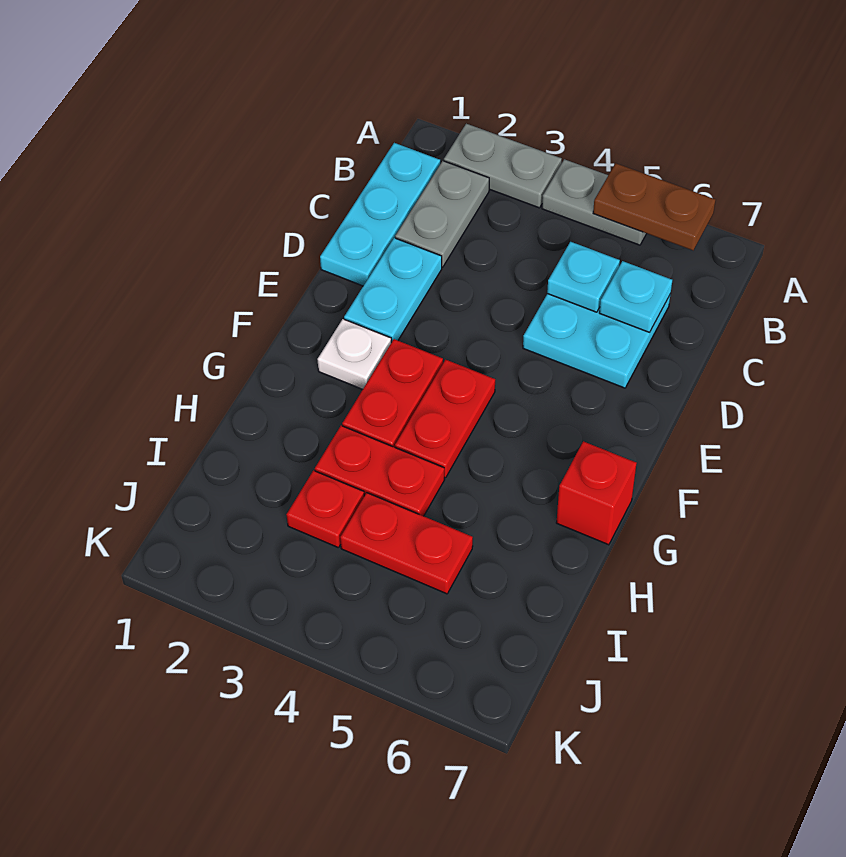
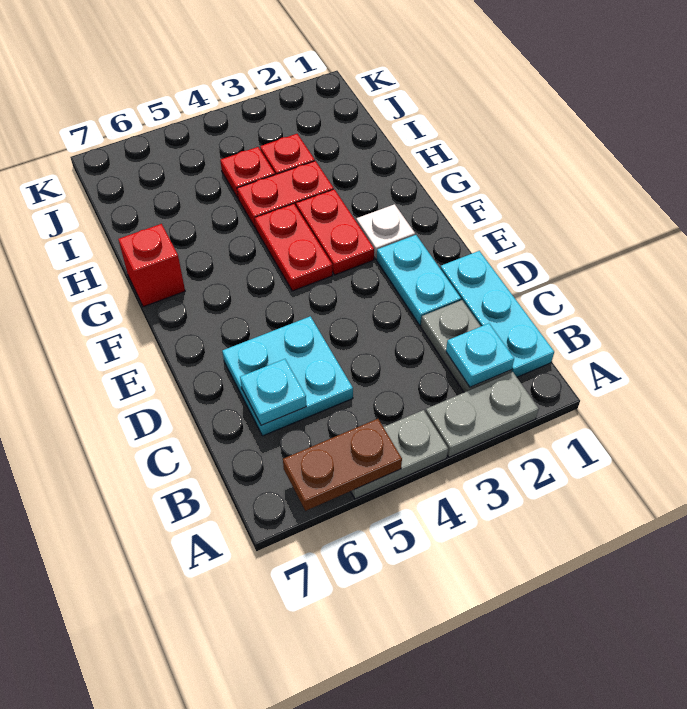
cyan plate C5 level 2 -> cyan plate B2 level 2
red plate I4:I5 level 1 -> red plate I4 level 1

